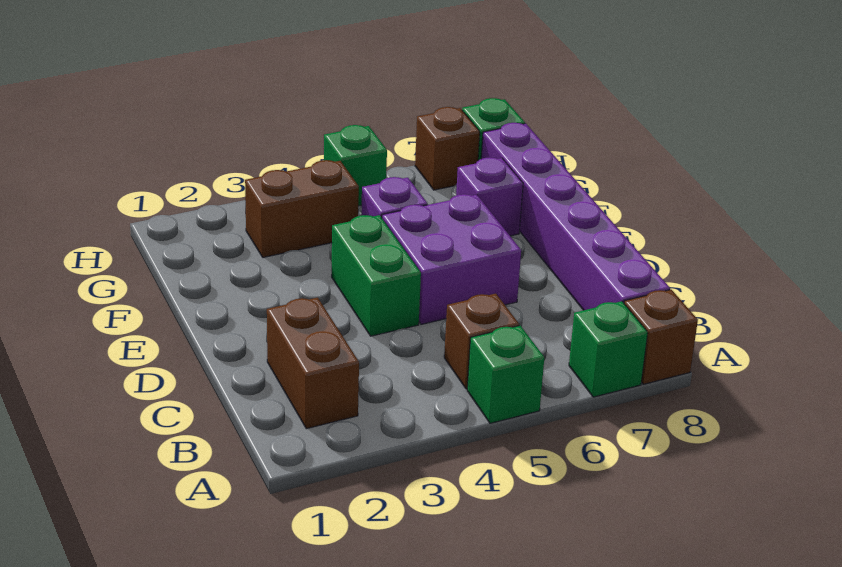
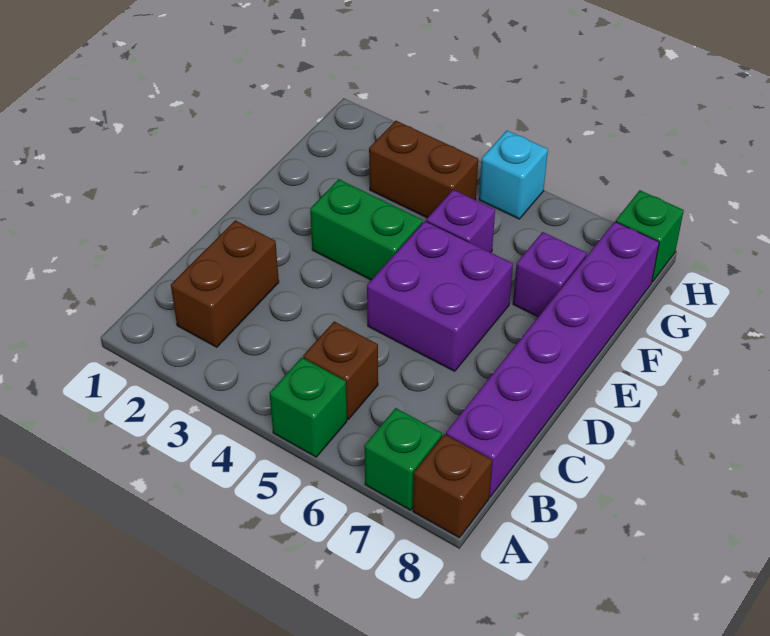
green brick D4:E4 level 1 -> green brick E3:E4 level 1
green brick H5 level 1 -> cyan brick H5 level 1
brown brick H7 level 1 -> none

